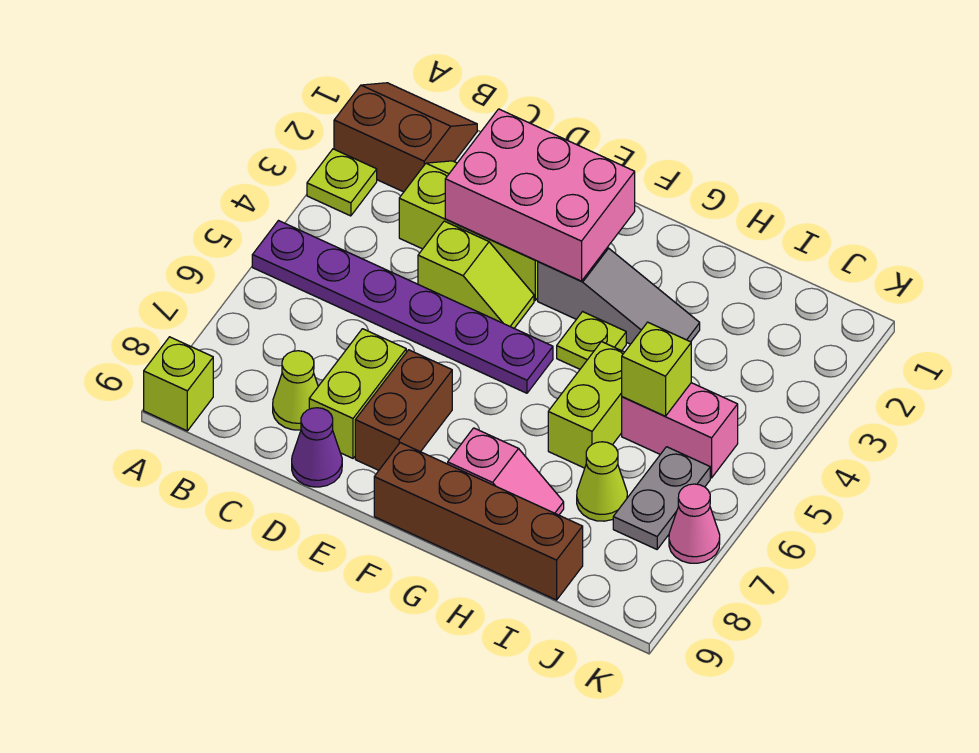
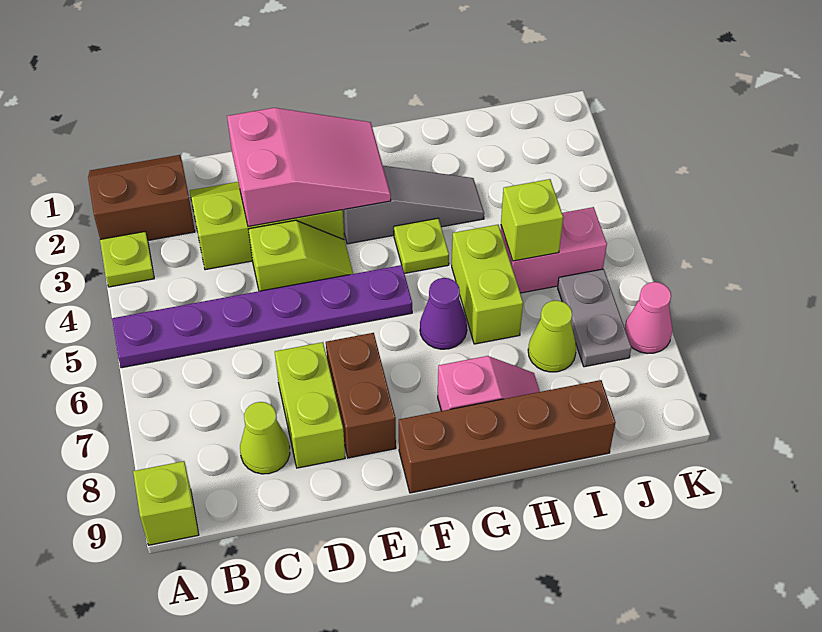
pink brick D2:F3 level 2 -> pink slope D2:F3 level 2 top D
purple cone D9 level 1 -> purple cone G6 level 1

